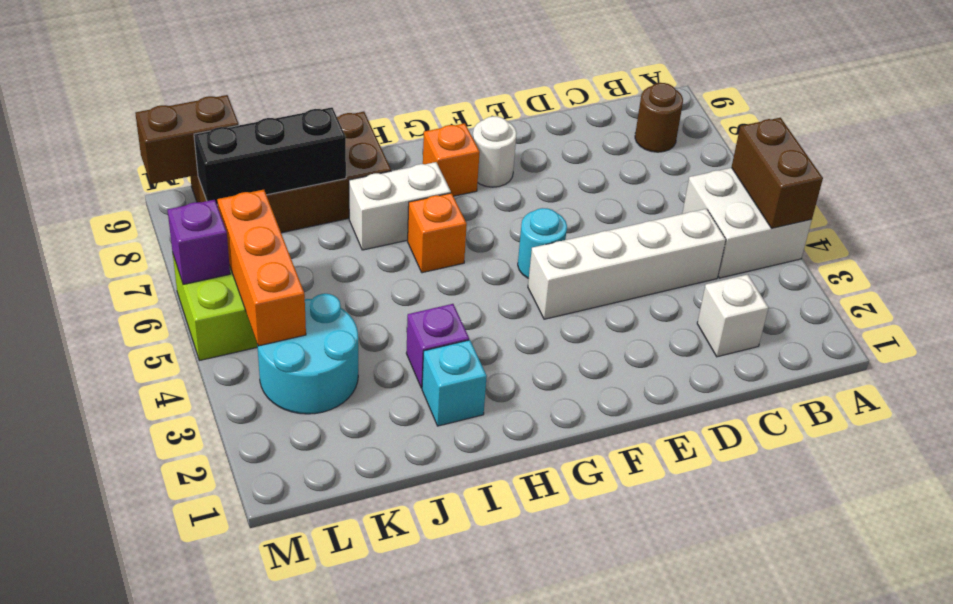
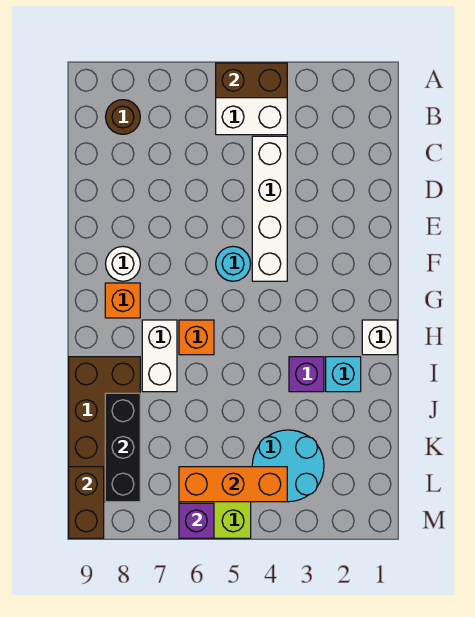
white brick C2 level 1 -> white brick H1 level 1

